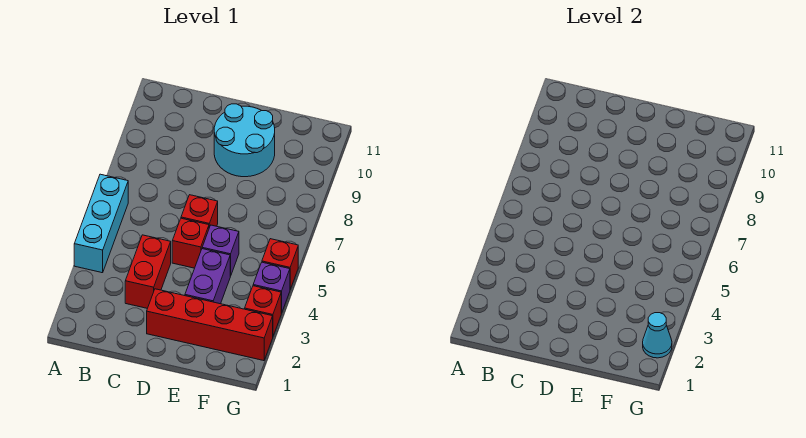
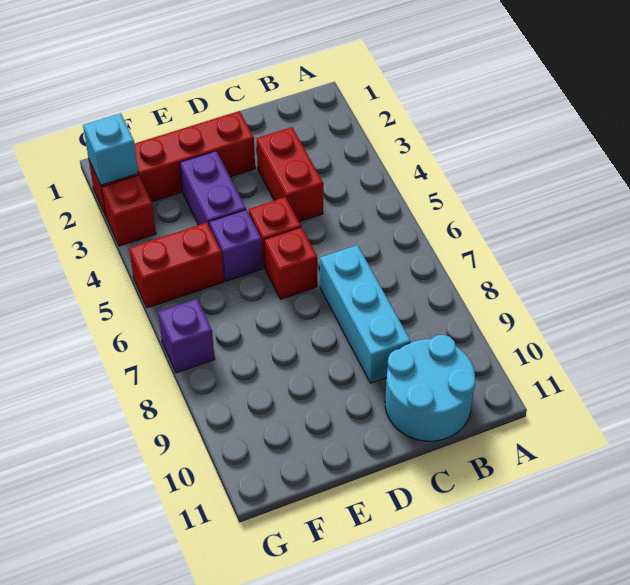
cyan brick A4:A6 level 1 -> cyan brick C7:C9 level 1
cyan round brick D9:E10 level 1 -> cyan round brick B10:C11 level 1
cyan cone G2 level 2 -> cyan brick G2 level 2
purple brick G4 level 1 -> purple brick G7 level 1
red brick G5 level 1 -> red brick F5:G5 level 1

